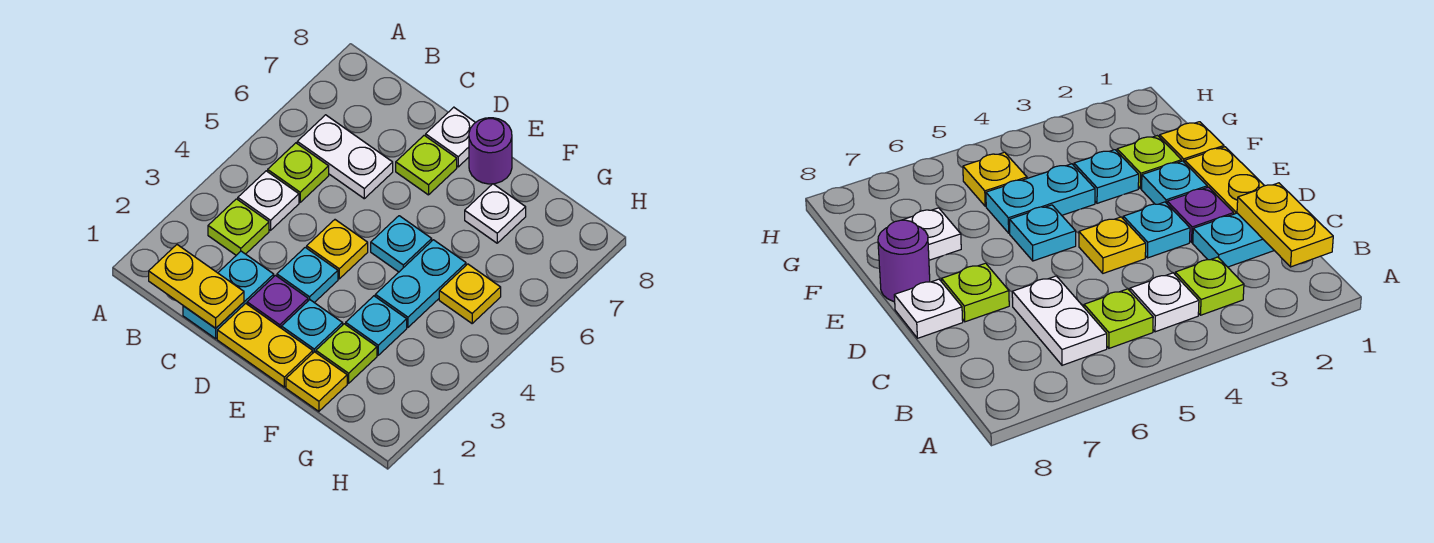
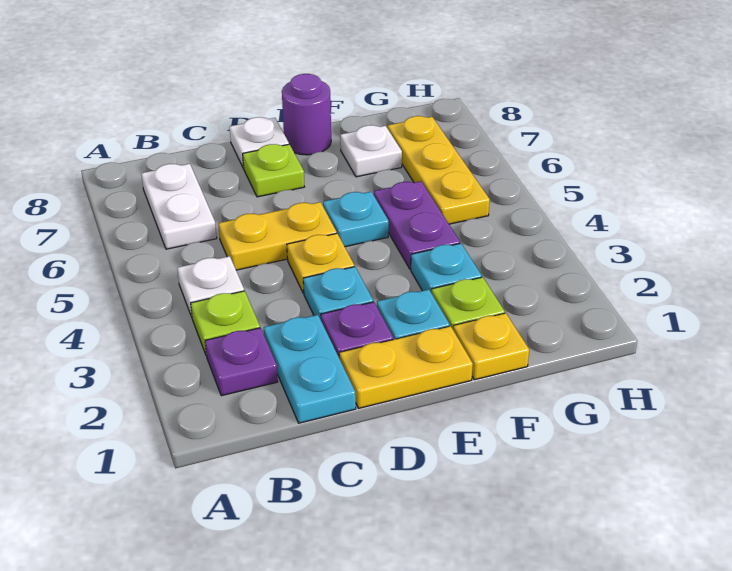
yellow plate B1:C1 level 2 -> yellow plate C5:D5 level 1
none -> purple plate B2 level 1
lime plate B5 level 1 -> none
white plate B6:C6 level 1 -> white plate B6:B7 level 1
cyan plate F4:F5 level 1 -> purple plate F4:F5 level 1
yellow plate G5 level 1 -> yellow plate G5:G7 level 1

